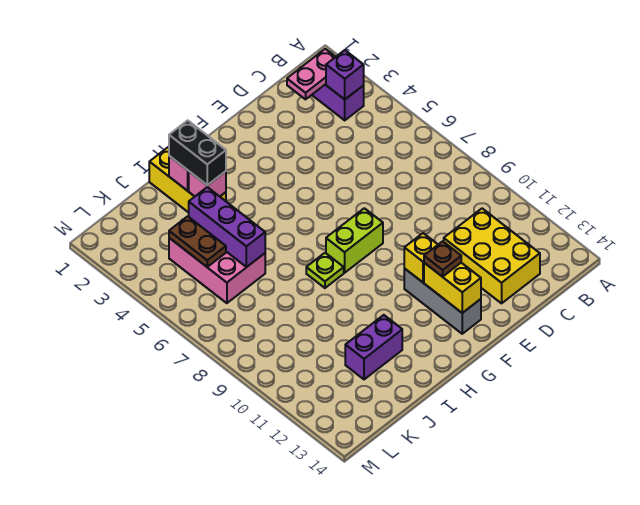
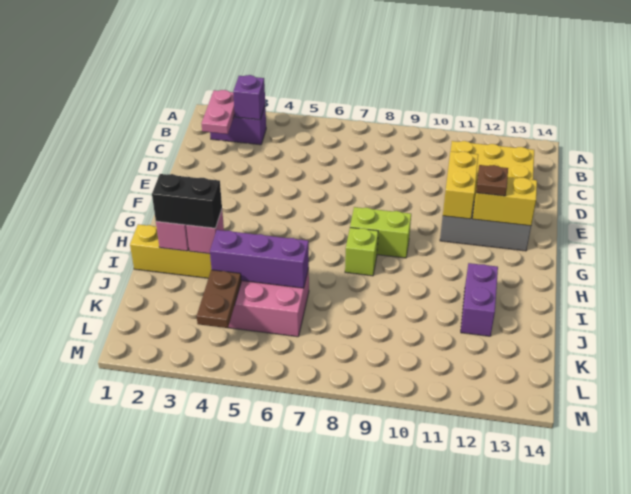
lime brick F8:G8 level 1 -> lime brick G8:G9 level 1
yellow brick F11 level 2 -> yellow brick E11:F11 level 2
lime plate H8 level 1 -> lime brick H8 level 1
brown plate K4:K5 level 2 -> brown plate K4:L4 level 2

